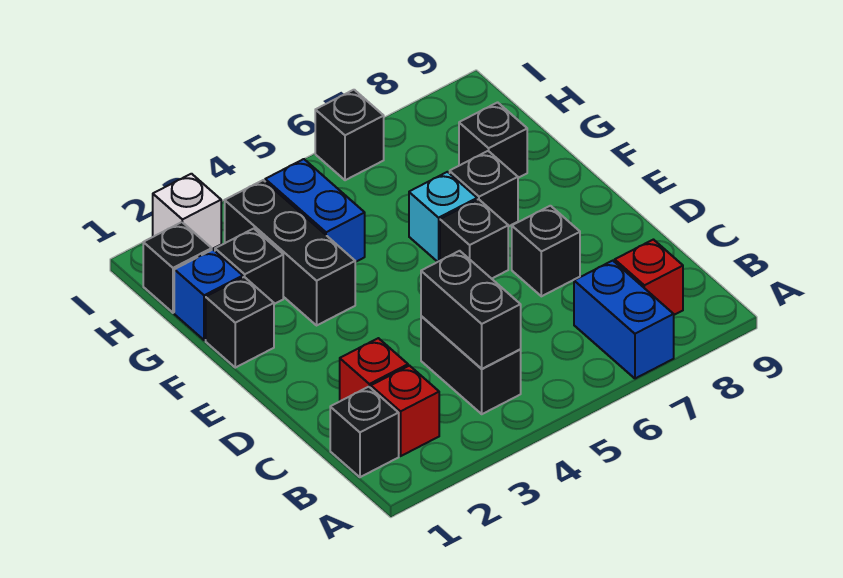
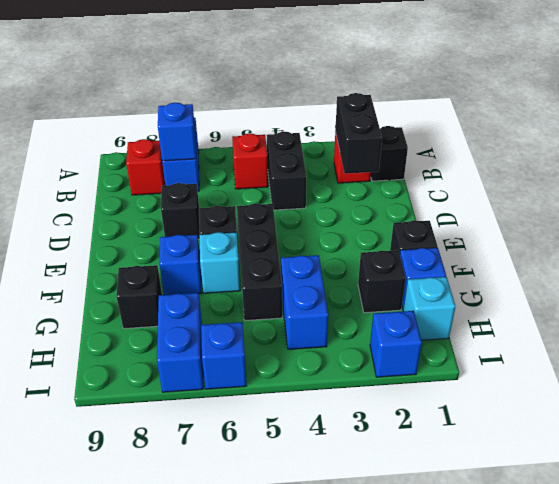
black brick B4:C4 level 2 -> black brick B2:C2 level 2
none -> blue brick B7 level 2
red brick C2 level 1 -> red brick B5 level 1
black brick F3:H3 level 1 -> black brick E5:G5 level 1
black brick F7 level 1 -> blue brick F7 level 1
black brick H1 level 1 -> cyan brick H1 level 1
none -> blue brick H7:I7 level 1
white brick I2 level 1 -> blue brick I2 level 1
black brick I6 level 1 -> blue brick I6 level 1

